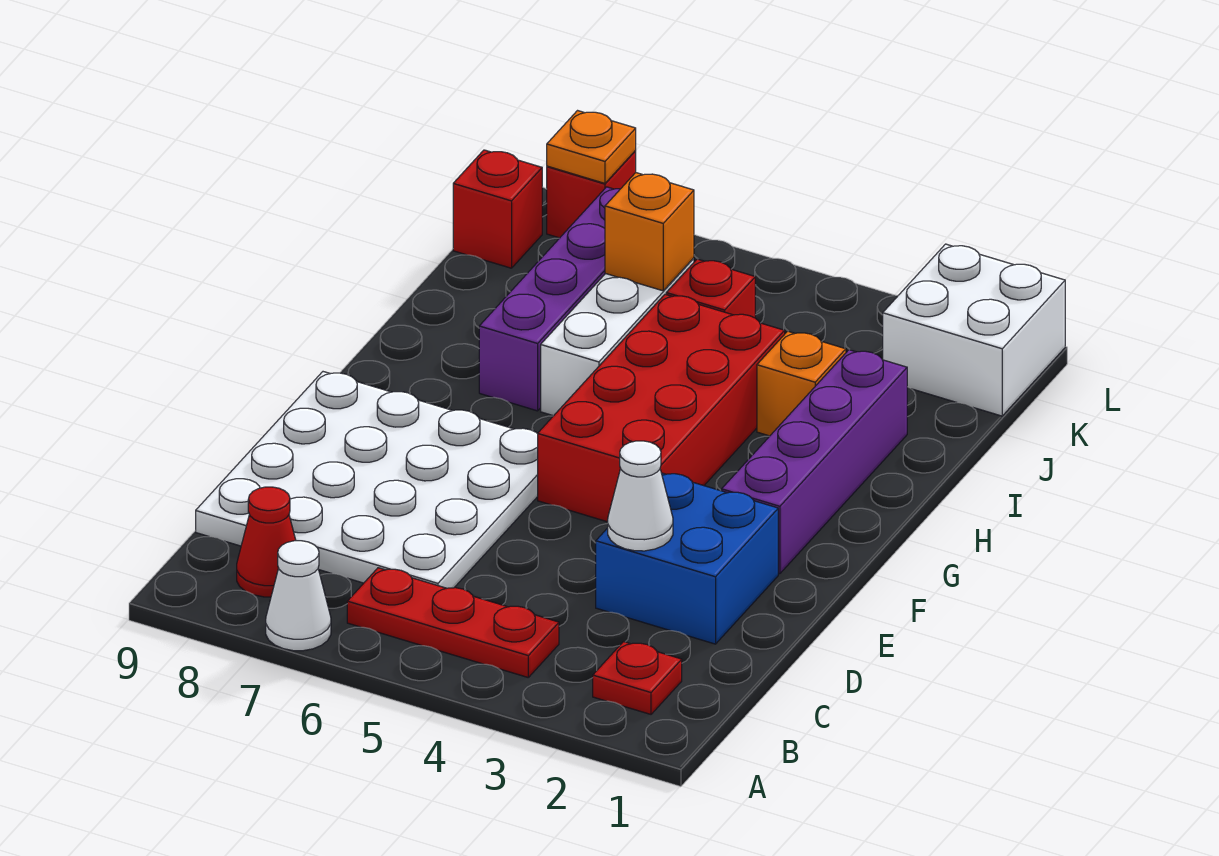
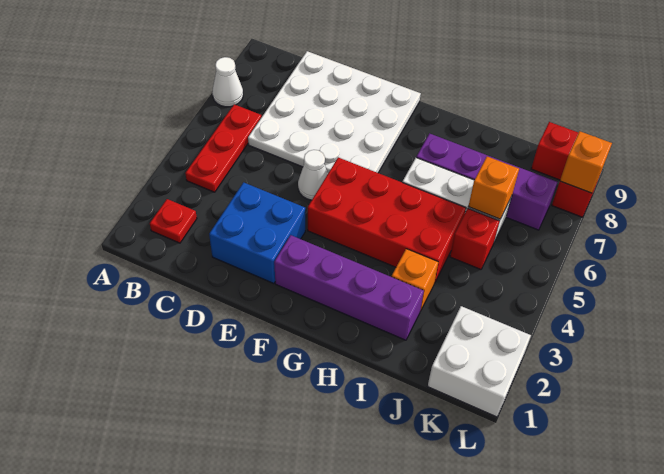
red cone B8 level 1 -> none
white cone D3 level 2 -> white cone E5 level 1
orange plate L8 level 2 -> orange brick L8 level 2

